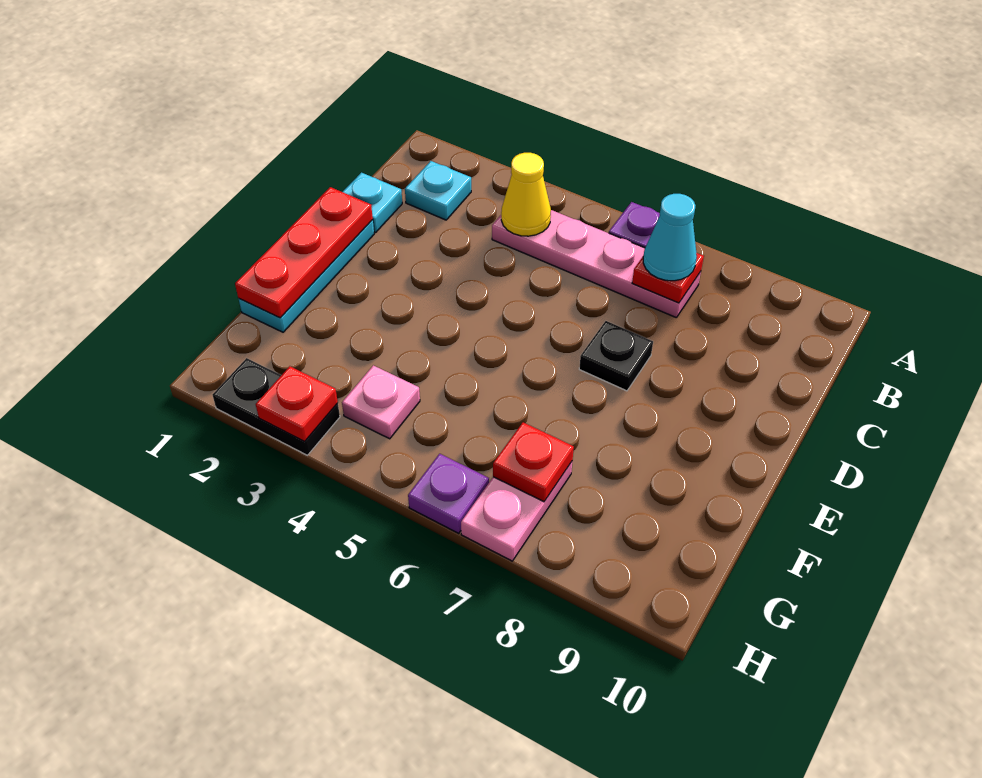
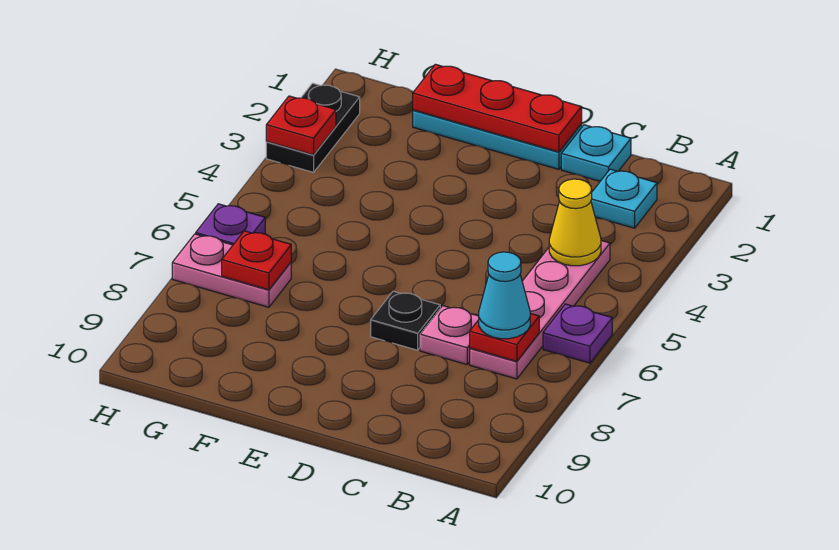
pink plate G4 level 1 -> pink plate C7 level 1

